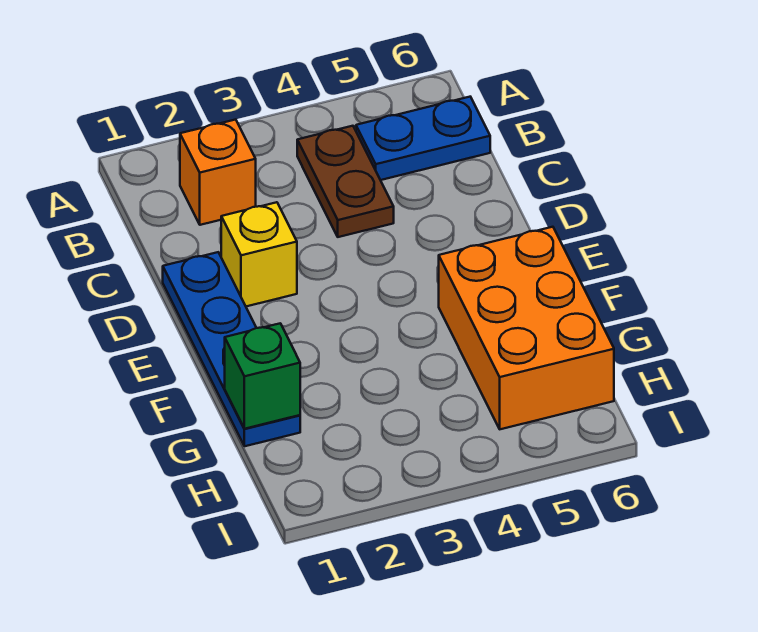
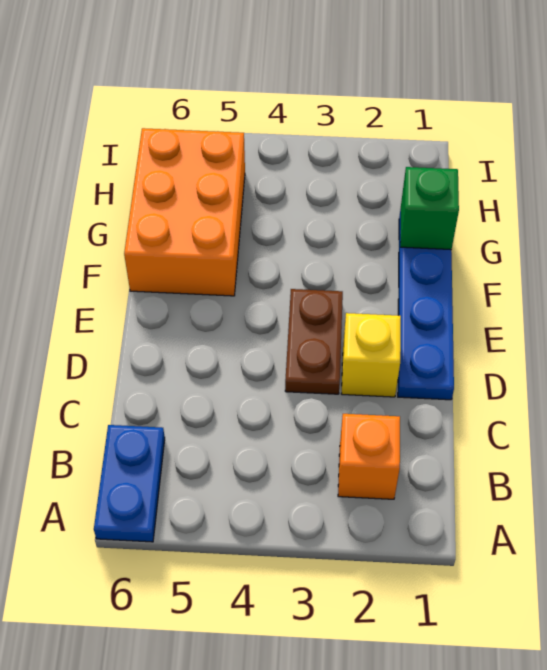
brown plate B4:C4 level 1 -> brown plate D3:E3 level 1
blue plate B5:B6 level 1 -> blue plate A6:B6 level 1

